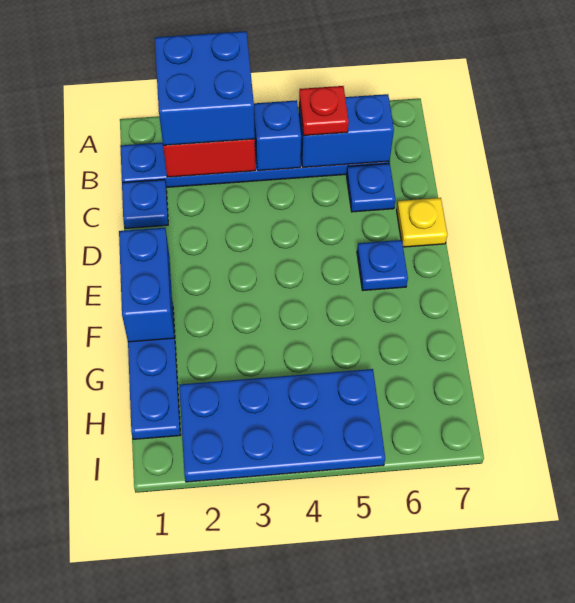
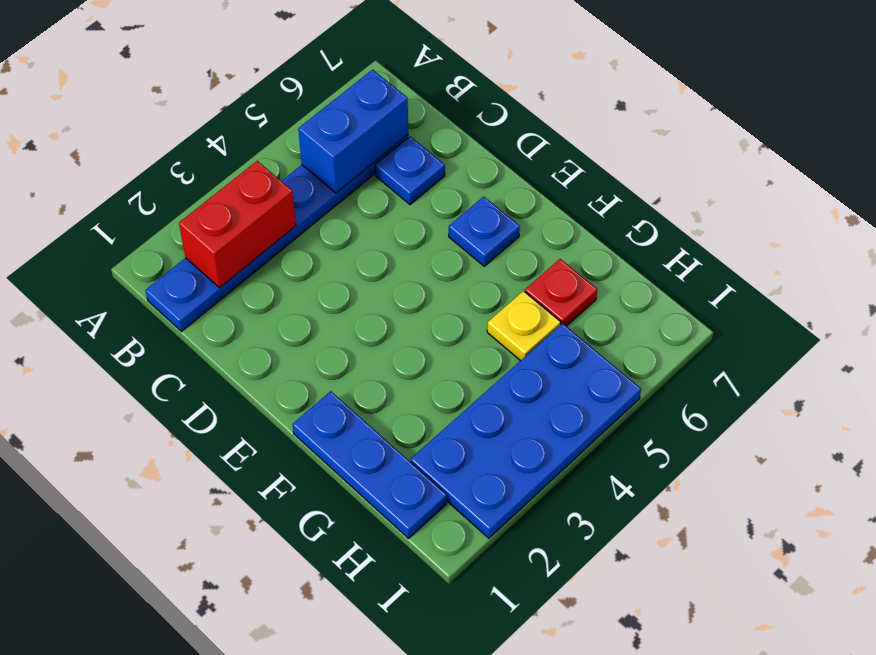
blue brick A2:B3 level 3 -> none
blue brick B4 level 2 -> none
red plate B5 level 3 -> red plate G6 level 1
blue plate C1 level 1 -> none
yellow plate D7 level 1 -> yellow plate G5 level 1
blue brick E1:F1 level 2 -> none

